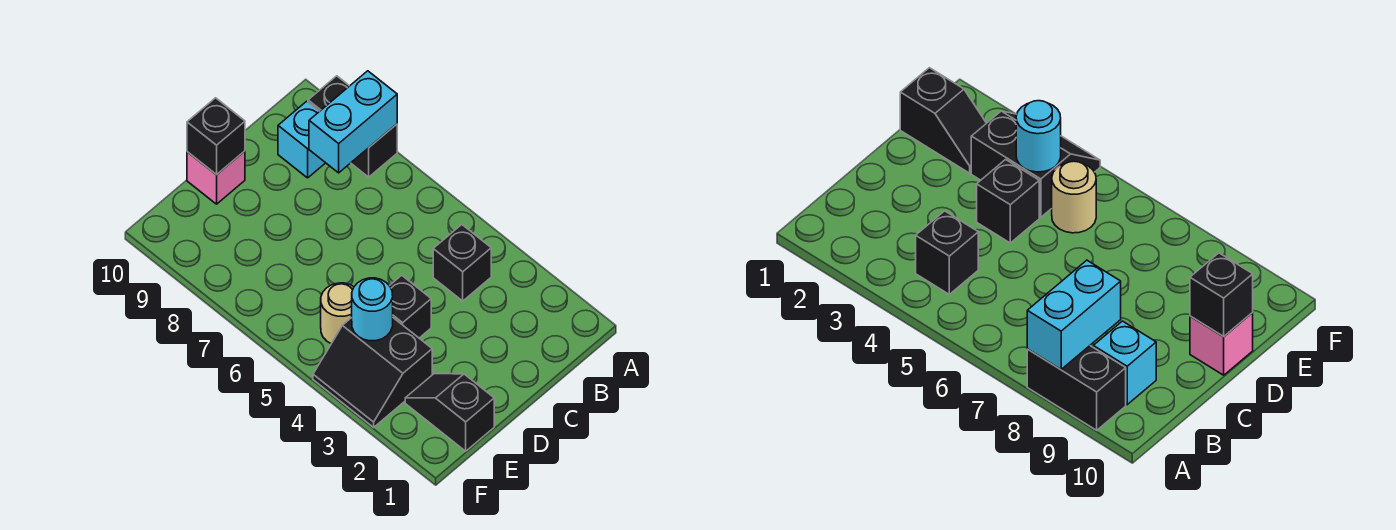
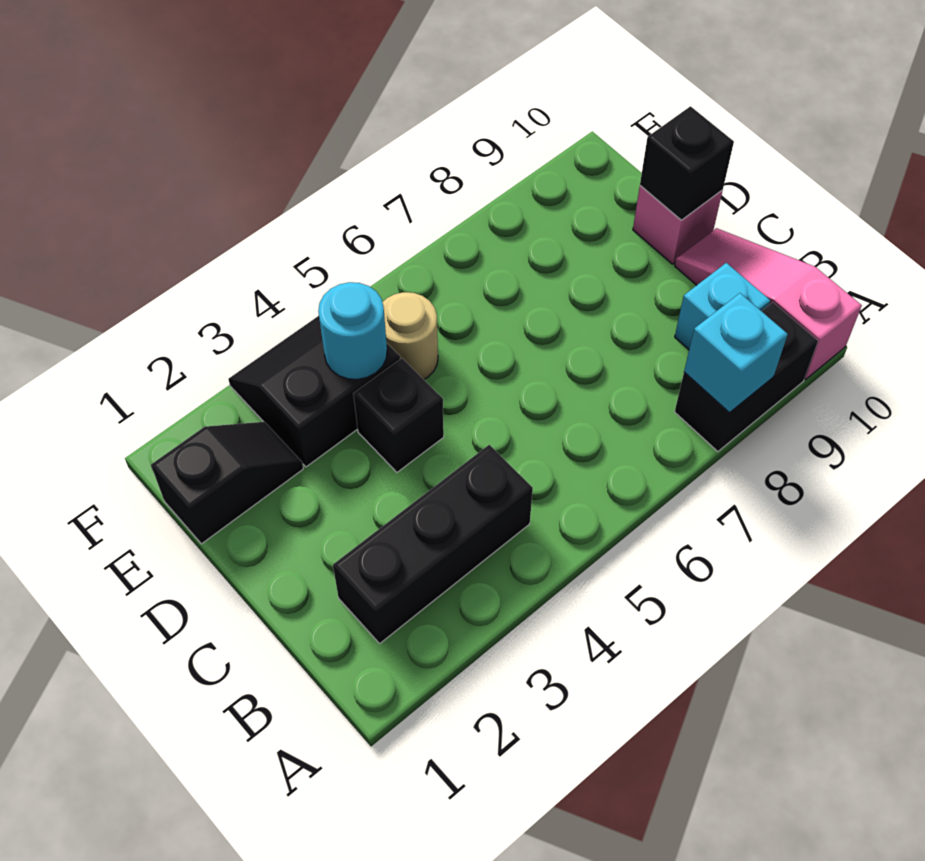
cyan brick A8:B8 level 2 -> cyan brick A8 level 2
none -> pink slope A10:C10 level 1 top A
black brick B4 level 1 -> black brick B2:B4 level 1

